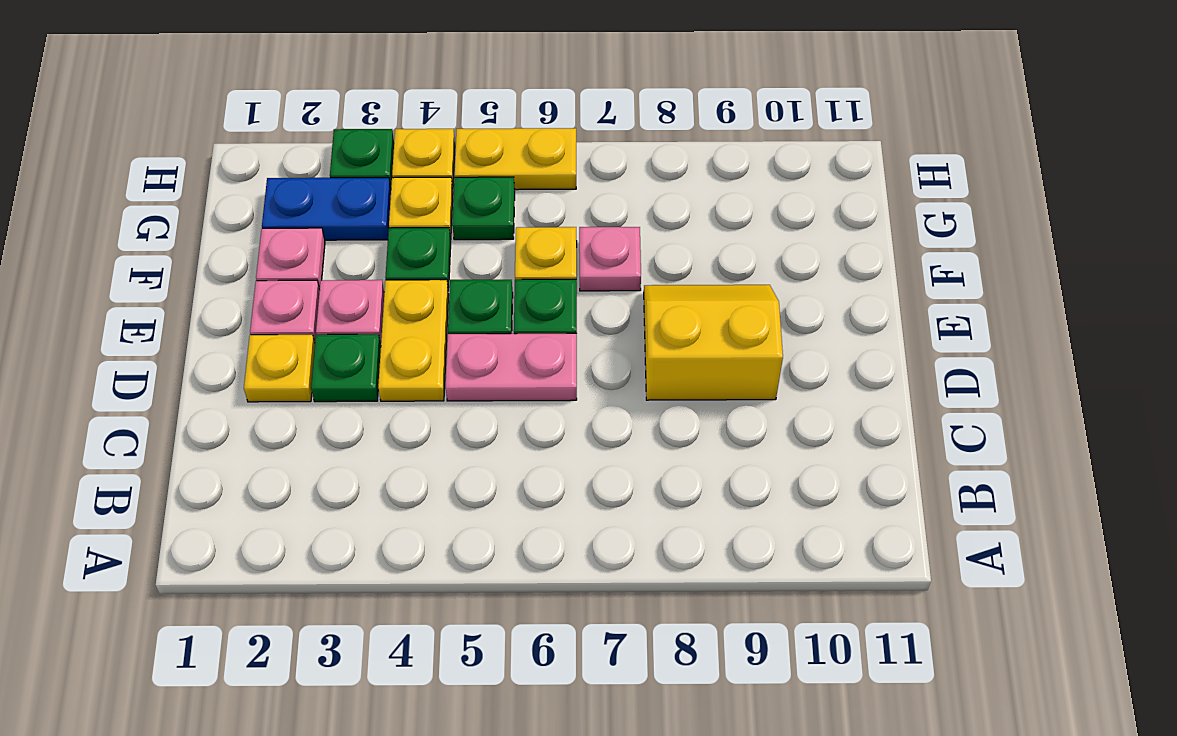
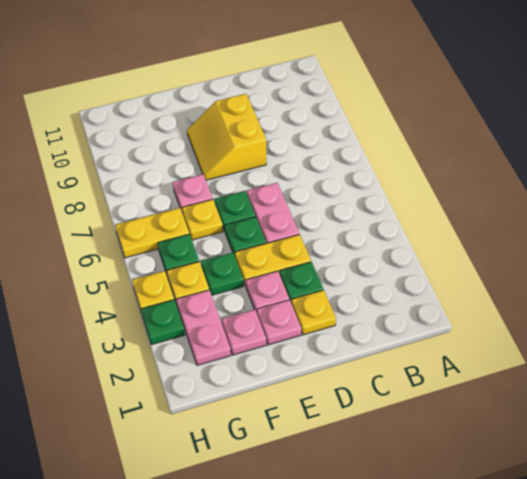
blue plate G2:G3 level 1 -> pink plate G2:G3 level 1
yellow plate H5:H6 level 1 -> yellow plate G6:H6 level 1

